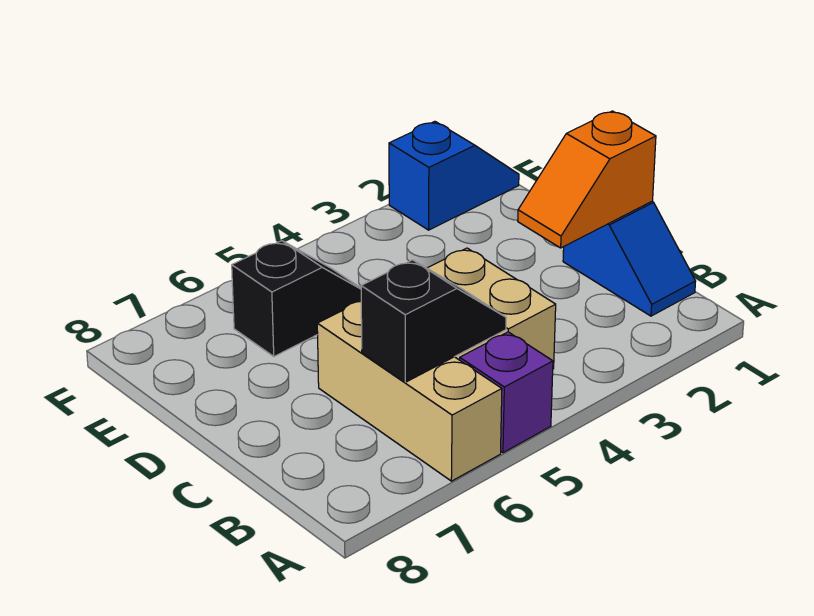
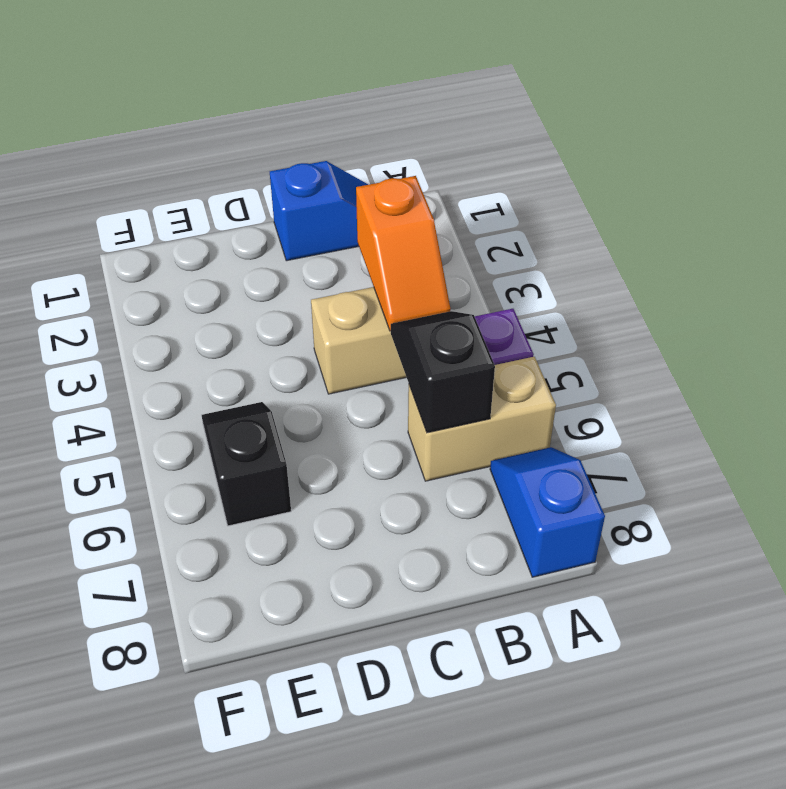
tan brick A6:C6 level 1 -> tan brick A6:B6 level 1
orange slope C1:C2 level 2 top 1 -> orange slope B3:B4 level 2 top 3
blue slope F1:F2 level 1 top 2 -> blue slope A7:A8 level 1 top 8

